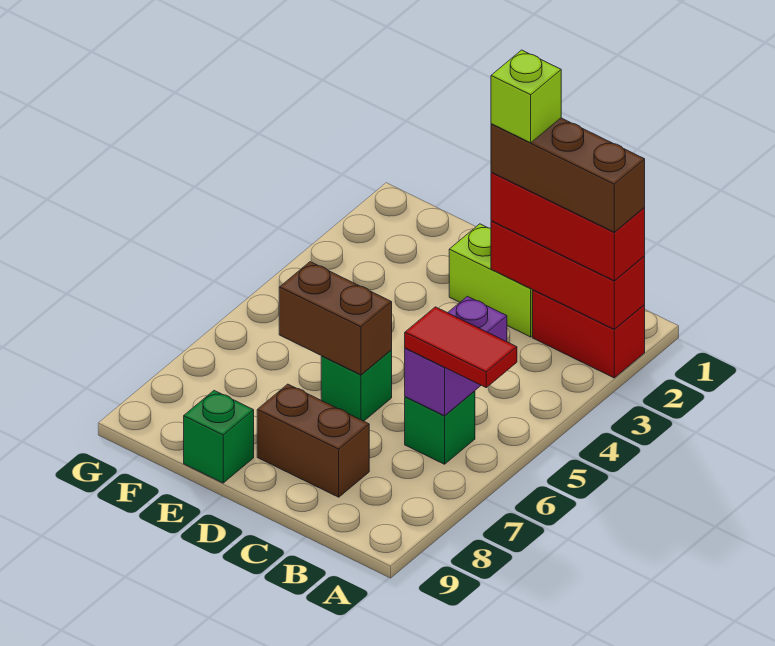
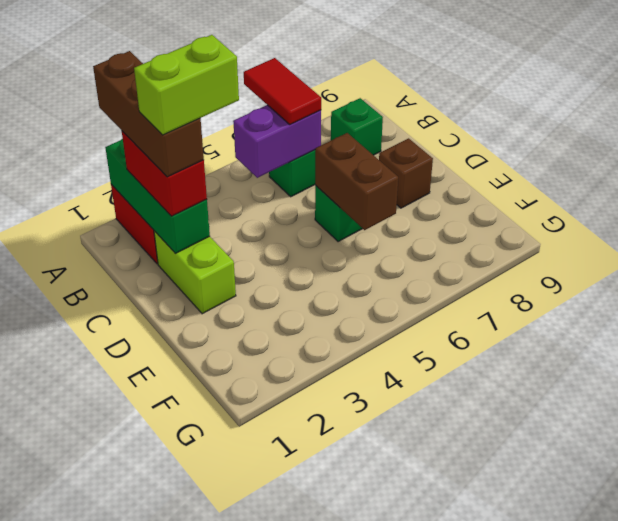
red brick A2:C2 level 2 -> green brick A2:C2 level 2
red brick A2:C2 level 3 -> red brick B2:C2 level 3
lime brick C2 level 5 -> lime brick C2:C3 level 5
brown brick C8:D8 level 1 -> brown brick D8 level 1
green brick E9 level 1 -> green brick B8 level 1

